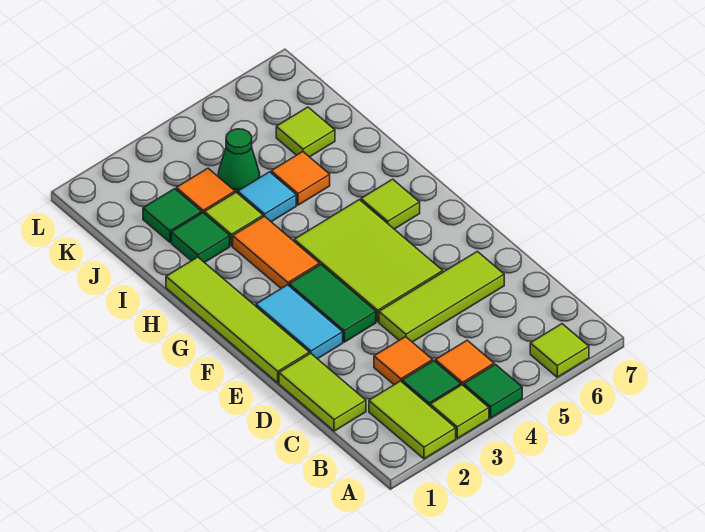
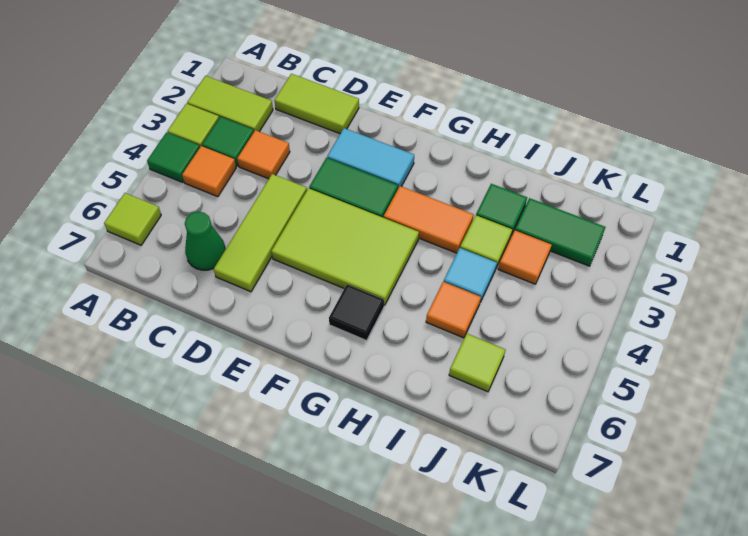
lime tile E1:H1 level 1 -> none
lime tile G6 level 1 -> black tile G6 level 1
green tile J2 level 1 -> green tile J2:K2 level 1
green cone J4 level 1 -> green cone C6 level 1

